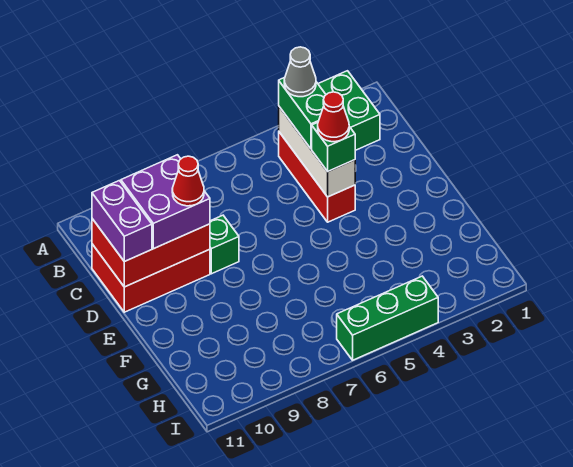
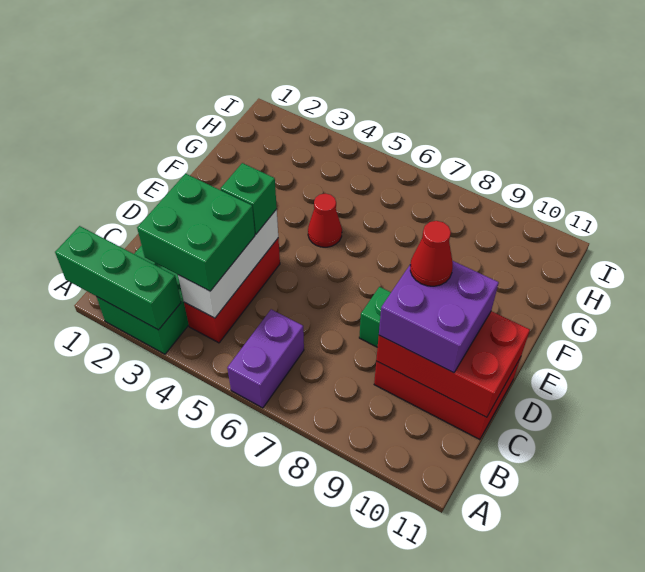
green brick B4:C4 level 3 -> green brick B3:C4 level 3
grey cone B4 level 4 -> none
purple brick C11:D11 level 3 -> purple brick A6:B6 level 1
red cone D4 level 4 -> red cone F5 level 1
green brick I4:I6 level 1 -> green brick A1:A3 level 2

